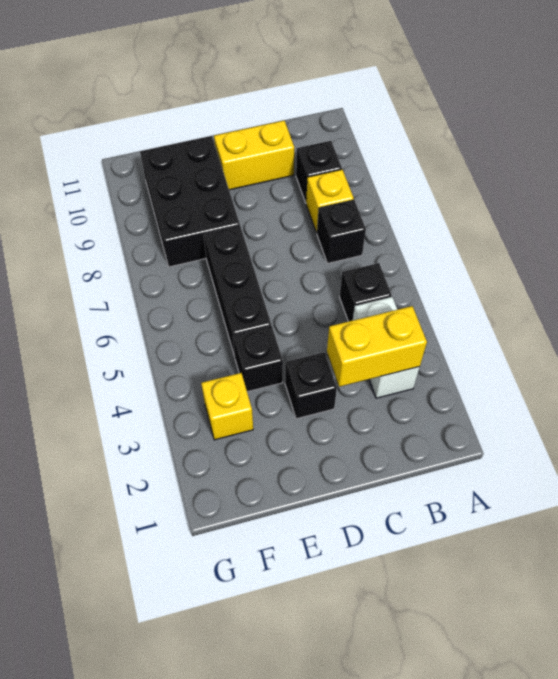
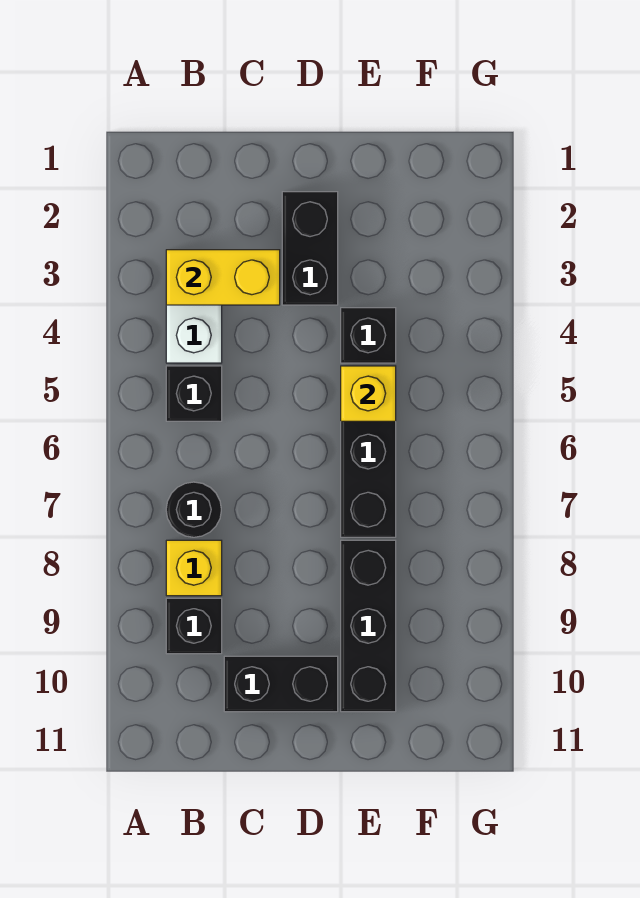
black brick B7 level 1 -> black round brick B7 level 1
yellow brick C10:D10 level 1 -> black brick C10:D10 level 1
black brick D3 level 1 -> black brick D2:D3 level 1
black brick E8:F10 level 1 -> black brick E8:E10 level 1
yellow brick F3 level 1 -> yellow brick E5 level 2

